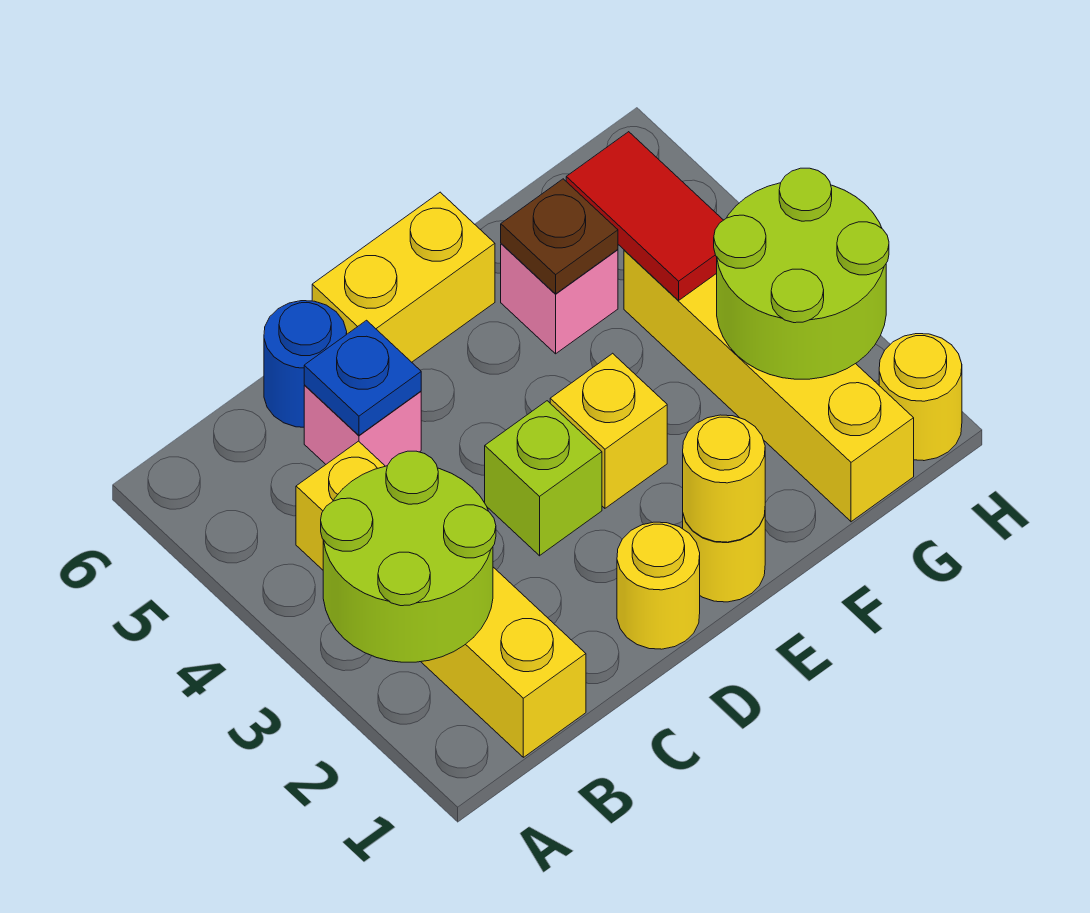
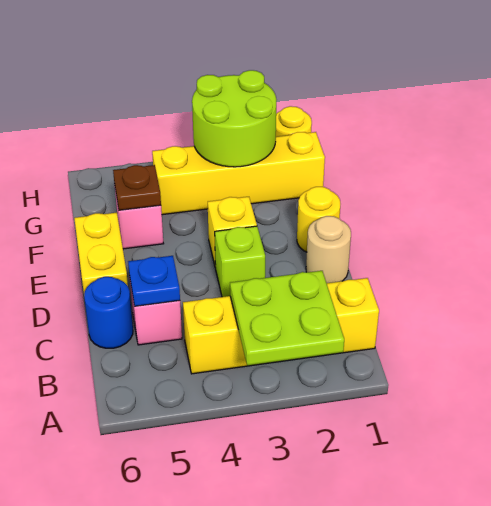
lime round brick A2:B3 level 2 -> lime plate A2:B3 level 2
yellow round brick D1 level 1 -> tan round brick D1 level 1
yellow round brick E1 level 2 -> none
red tile G4:G5 level 2 -> none

